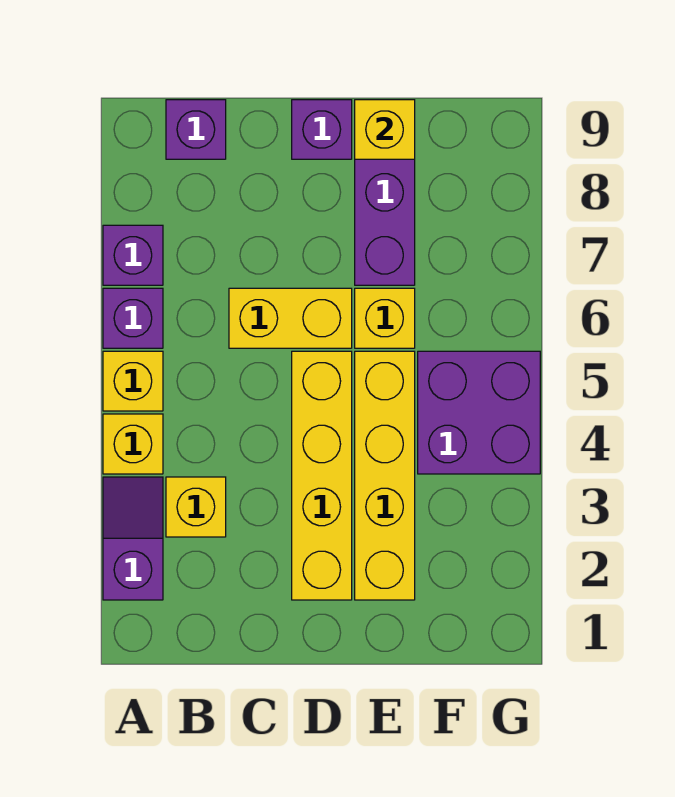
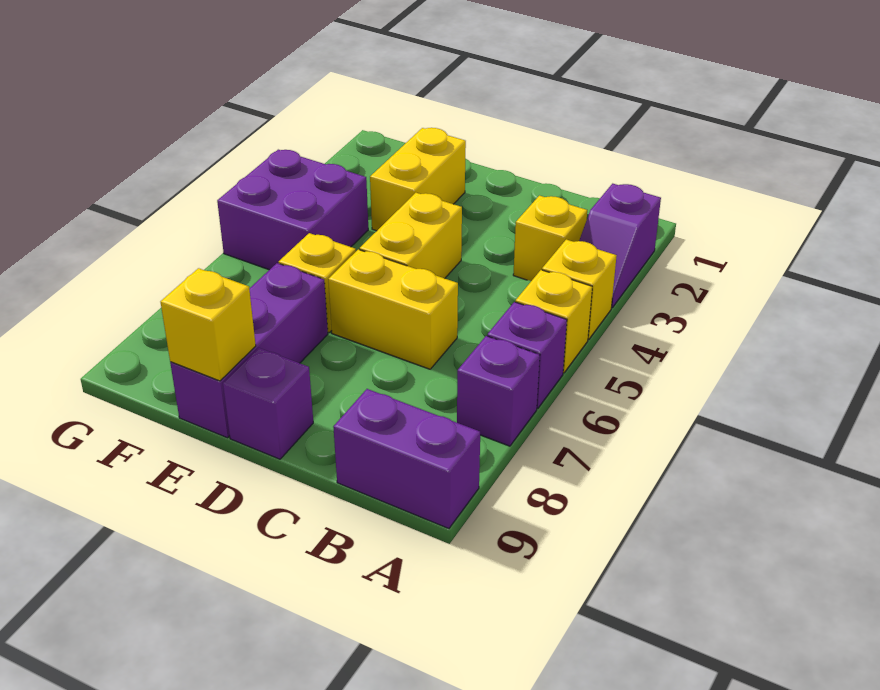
purple brick B9 level 1 -> purple brick A9:B9 level 1
yellow brick D2:D5 level 1 -> yellow brick D4:D5 level 1
yellow brick E2:E5 level 1 -> yellow brick E2:E3 level 1

